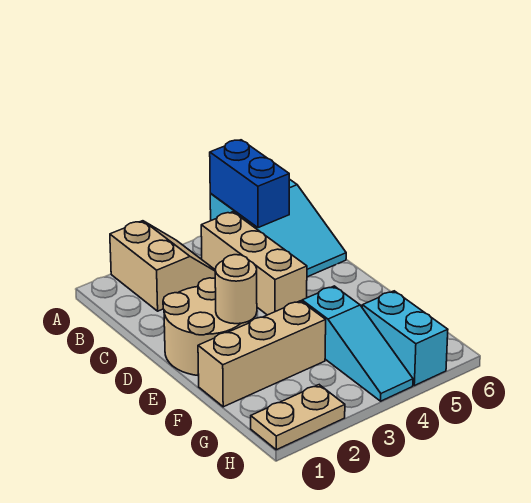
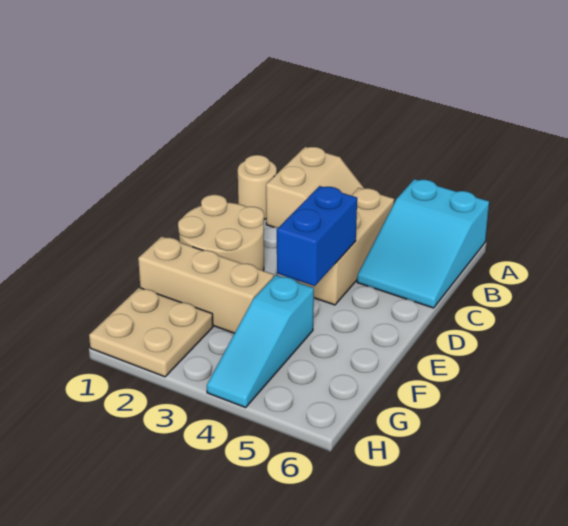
blue brick A5:B5 level 2 -> blue brick D4:E4 level 2
tan round brick E2 level 2 -> tan round brick B1 level 1
cyan brick G5:H5 level 1 -> none
tan plate H1:H2 level 1 -> tan plate G1:H2 level 1

